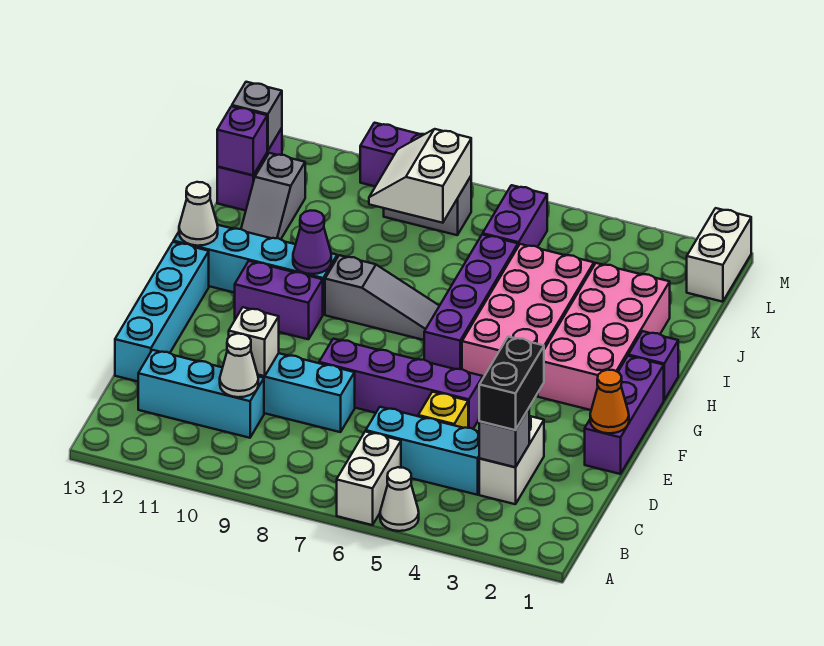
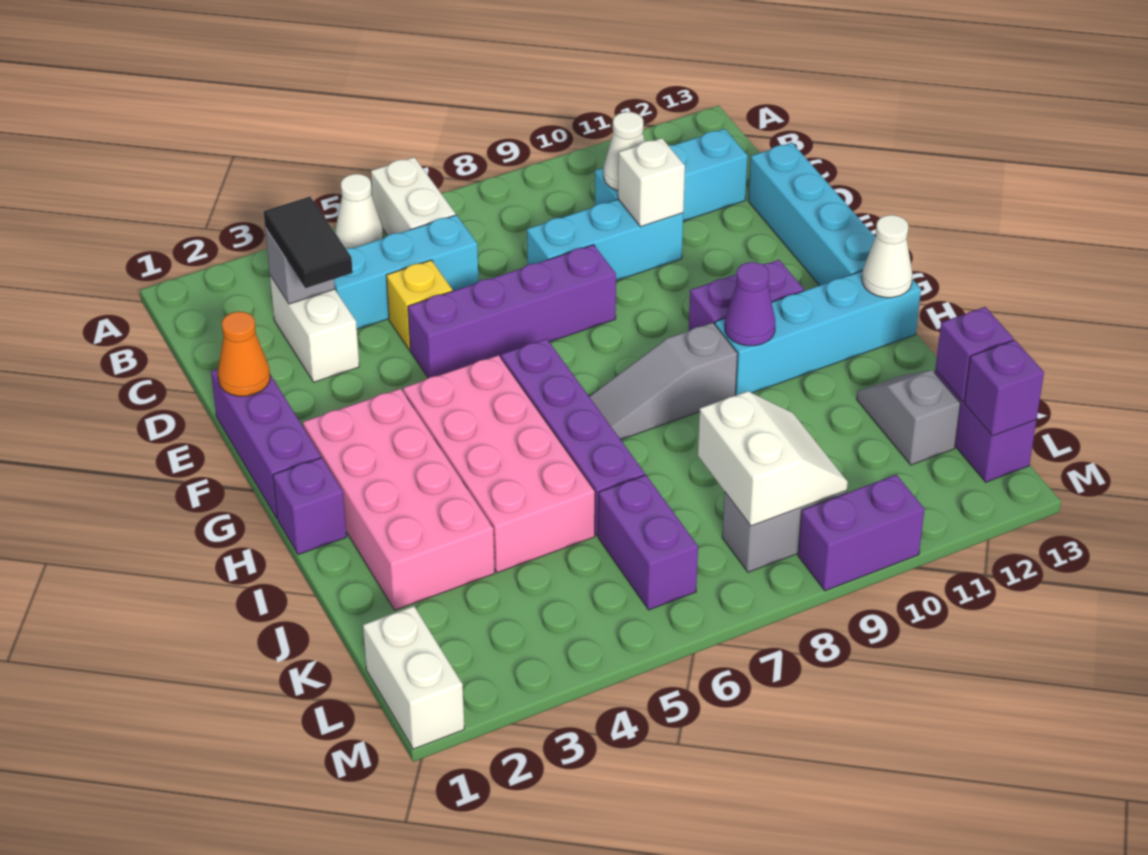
black brick C3:D3 level 3 -> black tile C3:D3 level 3
grey brick L13 level 2 -> purple brick L13 level 2

